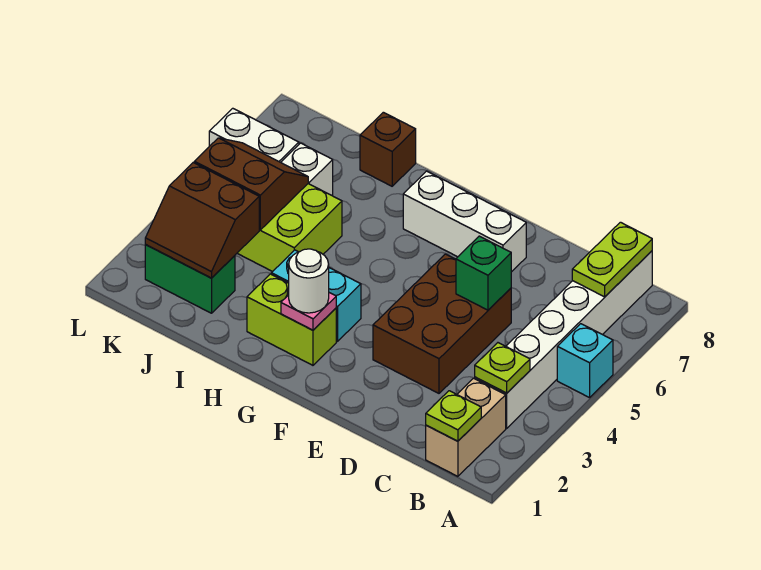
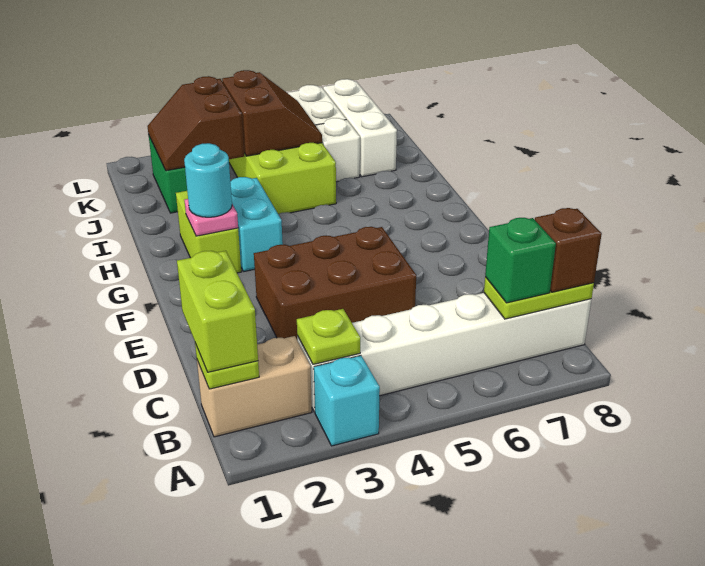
cyan brick A5 level 1 -> cyan brick A3 level 1
none -> lime brick B1:C1 level 3
green brick D5 level 2 -> green brick B7 level 3
white brick E7:G7 level 1 -> white brick J7:L7 level 1
white round brick G2 level 3 -> cyan round brick G2 level 3
brown brick I8 level 1 -> brown brick B8 level 3

